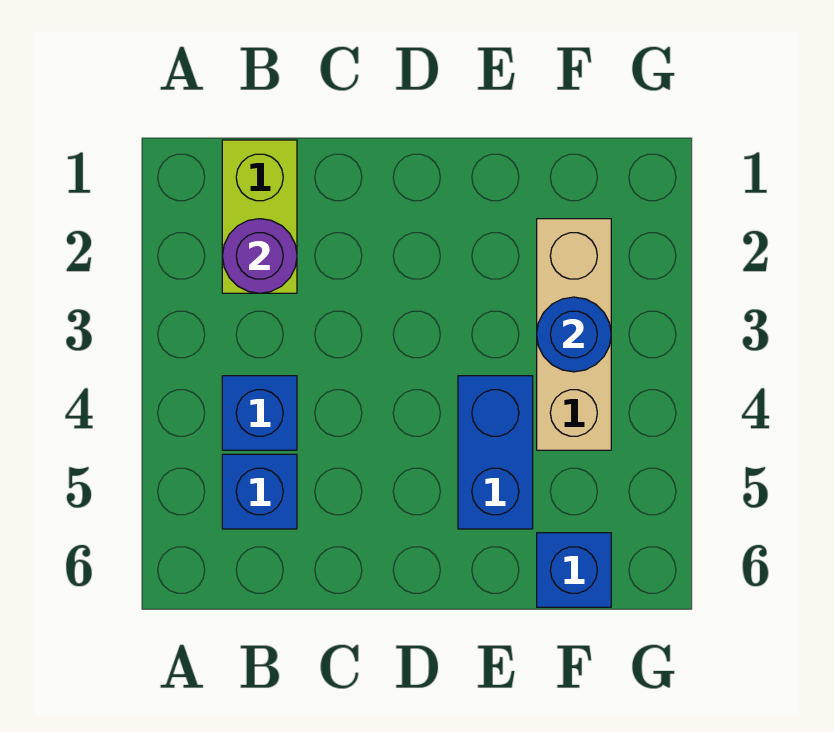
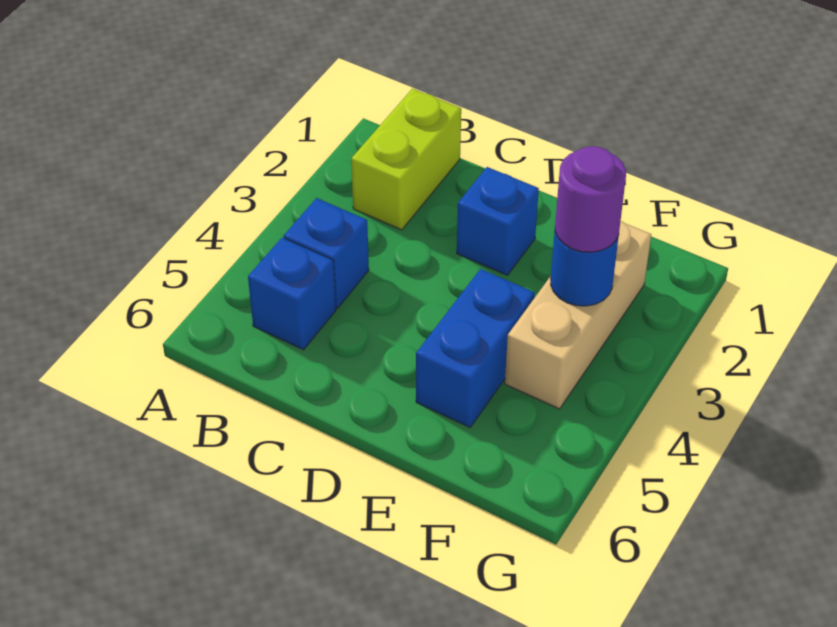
purple round brick B2 level 2 -> purple round brick F3 level 3
blue brick F6 level 1 -> blue brick D2 level 1

